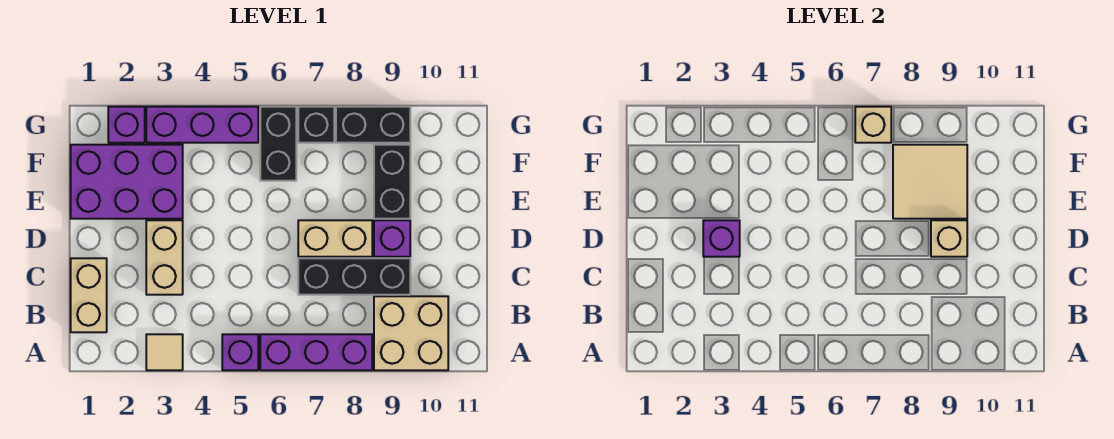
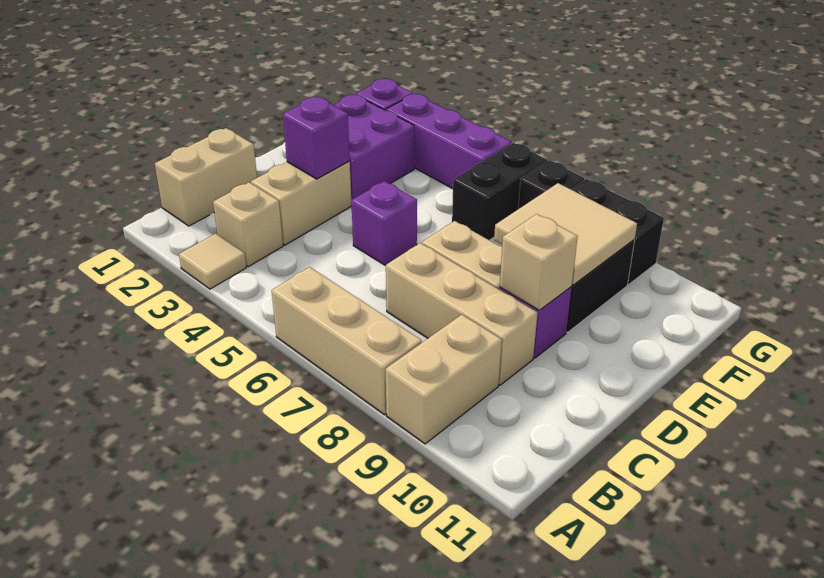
purple brick A5 level 1 -> purple brick D5 level 1
purple brick A6:A8 level 1 -> tan brick A6:A8 level 1
tan brick A9:B10 level 1 -> tan brick A9:B9 level 1
black brick C7:C9 level 1 -> tan brick C7:C9 level 1
purple brick E1:F3 level 1 -> purple brick E2:F3 level 1
tan brick G7 level 2 -> tan brick B3 level 1

